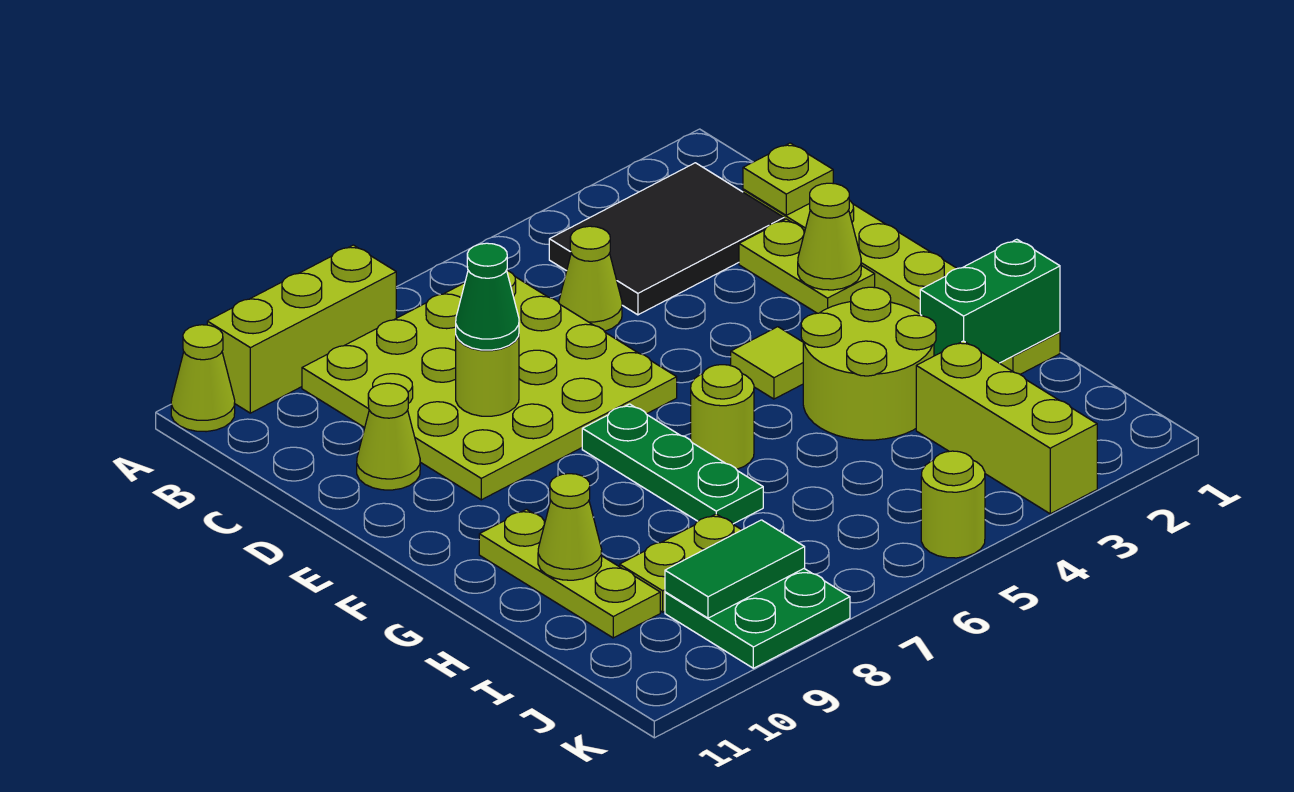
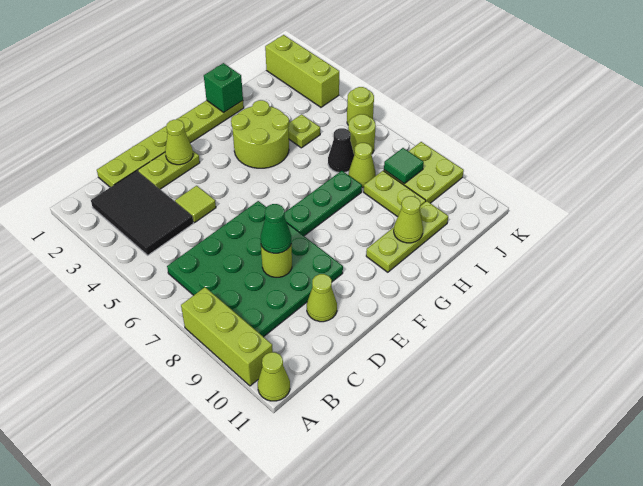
lime plate B6:E9 level 1 -> green plate B6:E9 level 1
lime plate C1 level 2 -> lime plate I4 level 1
lime cone C5 level 1 -> lime cone I7 level 1
lime tile F4 level 1 -> lime tile D4 level 1
lime round brick G6 level 1 -> lime round brick J6 level 1
green brick H1:H2 level 2 -> green brick H1 level 2
lime brick I3:K3 level 1 -> lime brick K1:K3 level 1
none -> black cone I6 level 1
green plate J8:K9 level 1 -> lime plate J8:K9 level 1
green tile J8:J9 level 2 -> green tile J8 level 2

